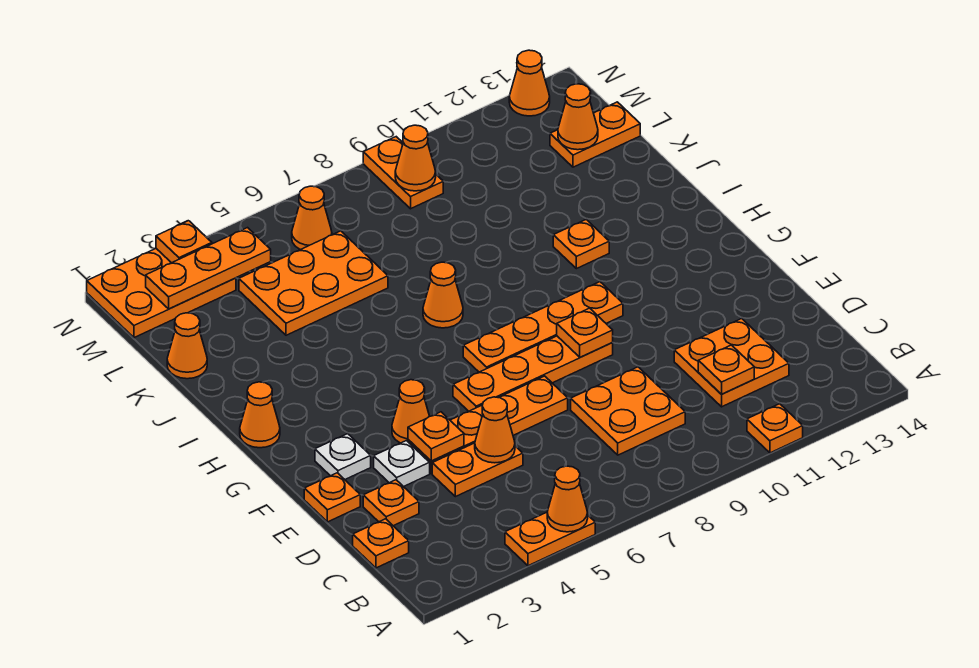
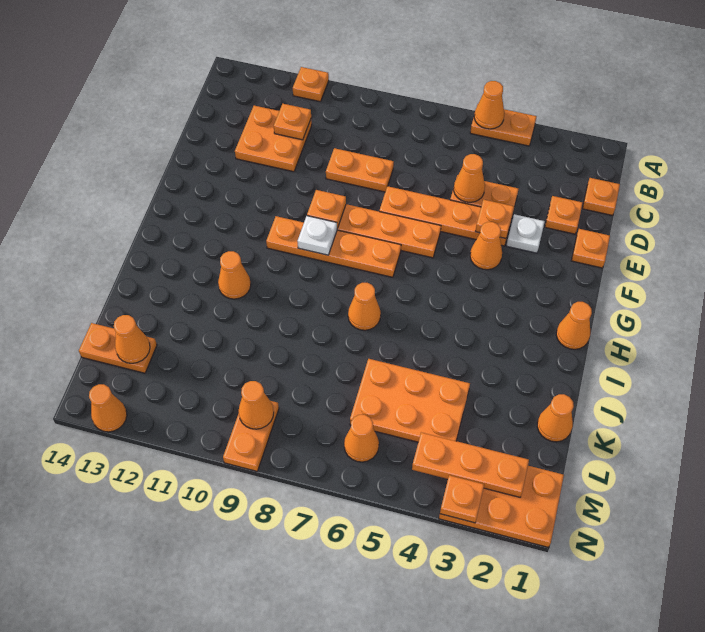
orange plate C8:D9 level 1 -> orange plate D8:D9 level 1
white plate F2 level 1 -> white plate G9 level 2
orange plate I11 level 1 -> orange cone I11 level 1

